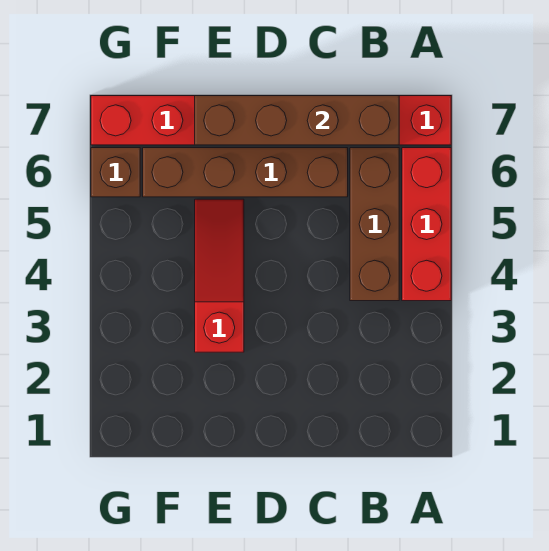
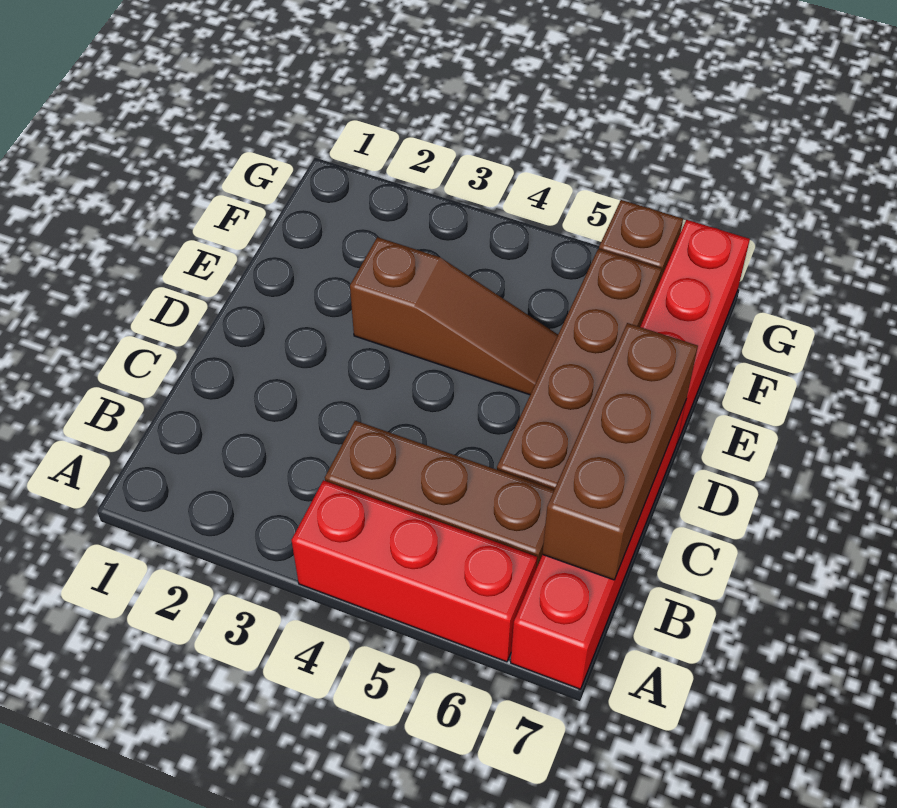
brown brick B7:E7 level 2 -> brown brick B7:D7 level 2
red slope E3:E5 level 1 top 3 -> brown slope E3:E5 level 1 top 3

